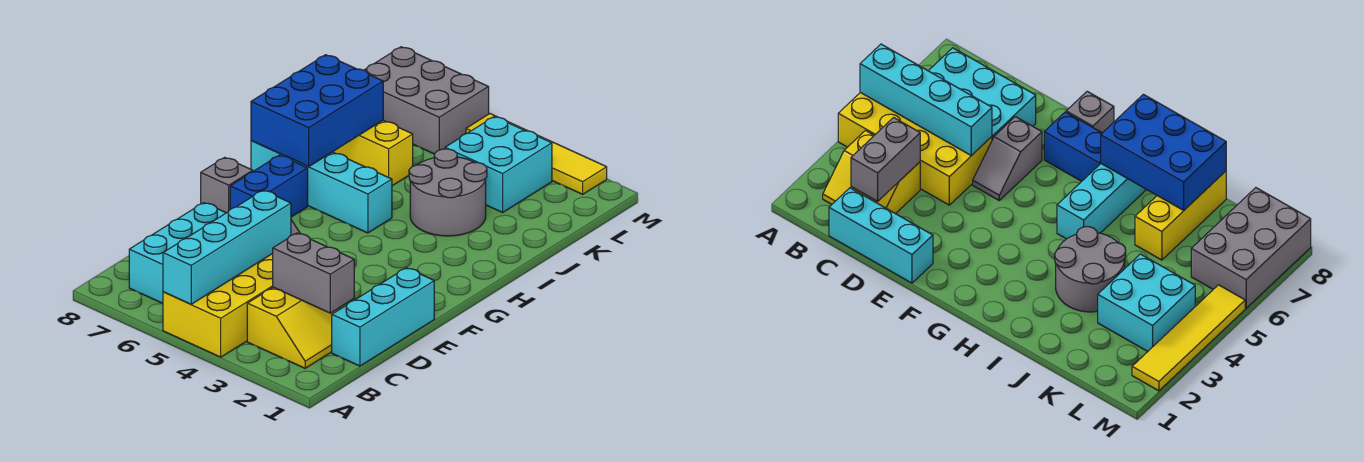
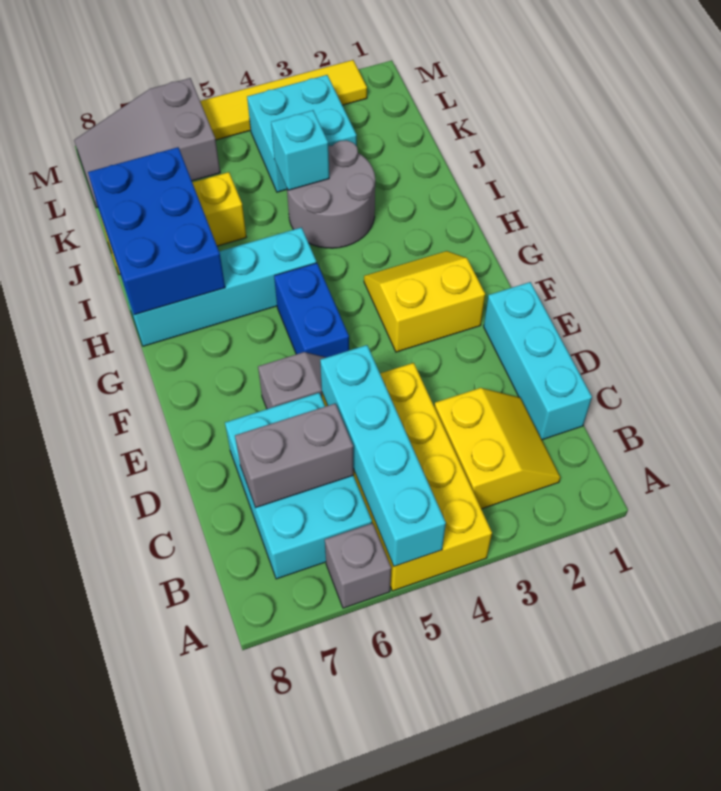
grey brick C2:C3 level 2 -> grey brick C6:C7 level 2
none -> yellow slope F2:G3 level 1 top F
blue brick F7:G7 level 1 -> blue brick F5:G5 level 1
grey brick F8 level 1 -> grey brick A6 level 1
none -> cyan brick J4 level 2
grey brick L6:M8 level 1 -> grey slope L6:M8 level 1 top 6

